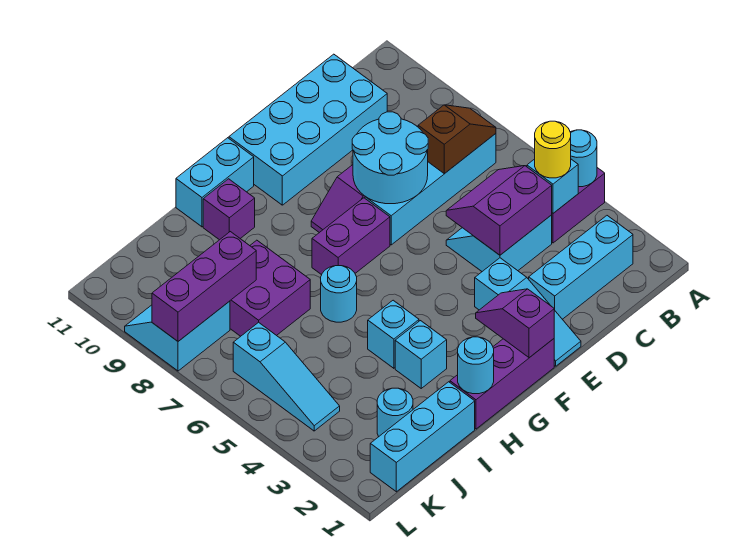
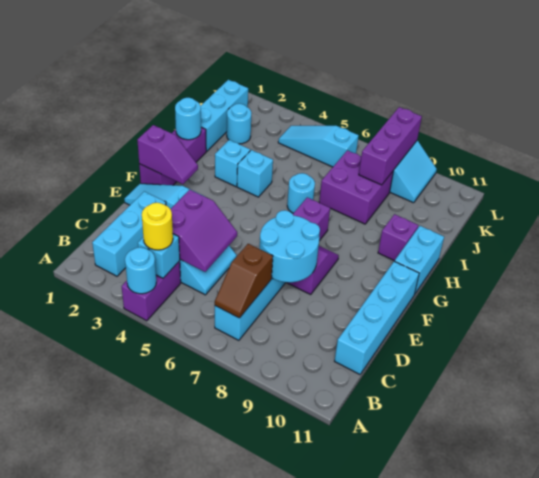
cyan brick C10:F11 level 1 -> cyan brick C11:F11 level 1

